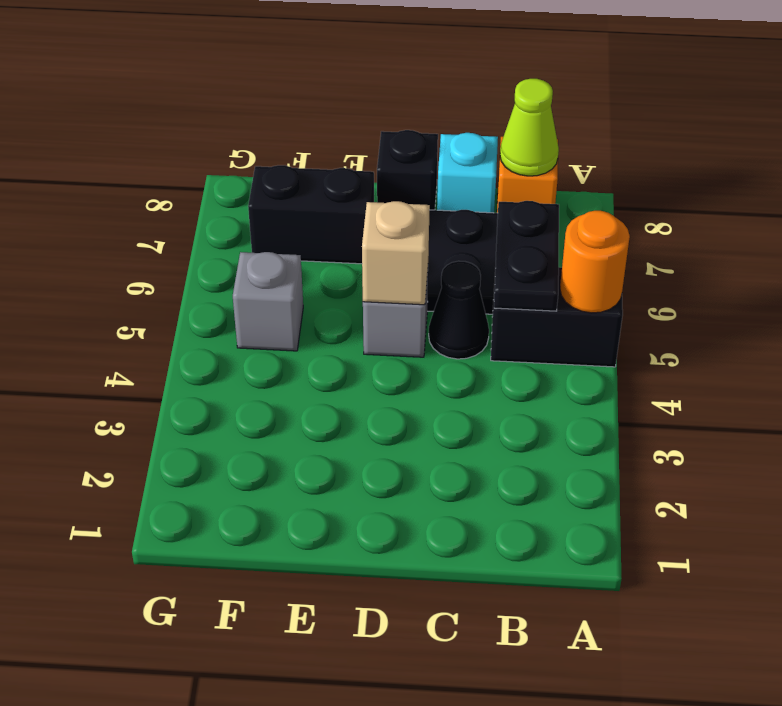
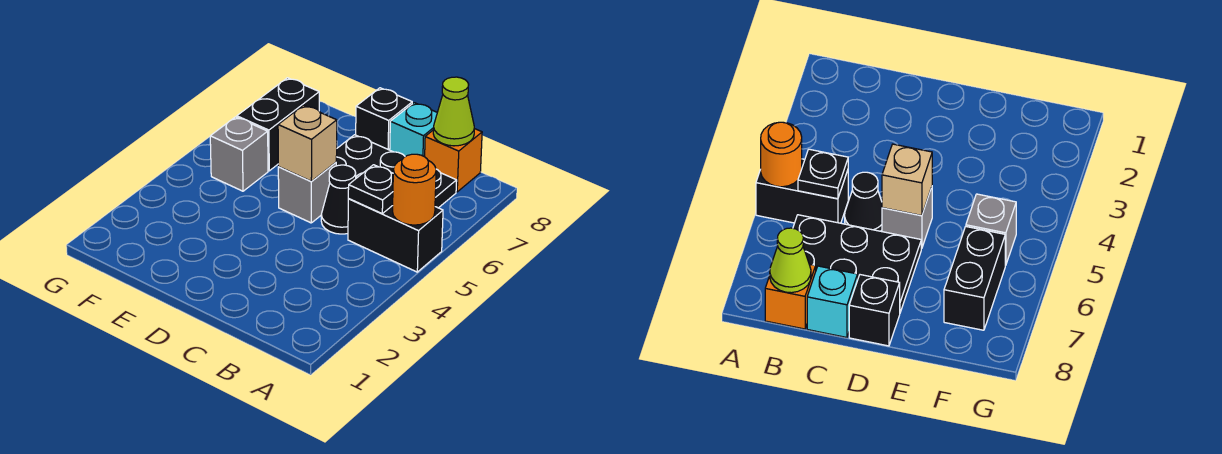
black plate B5:B6 level 2 -> black plate B5 level 2
black brick E7:F7 level 1 -> black brick F6:F7 level 1

